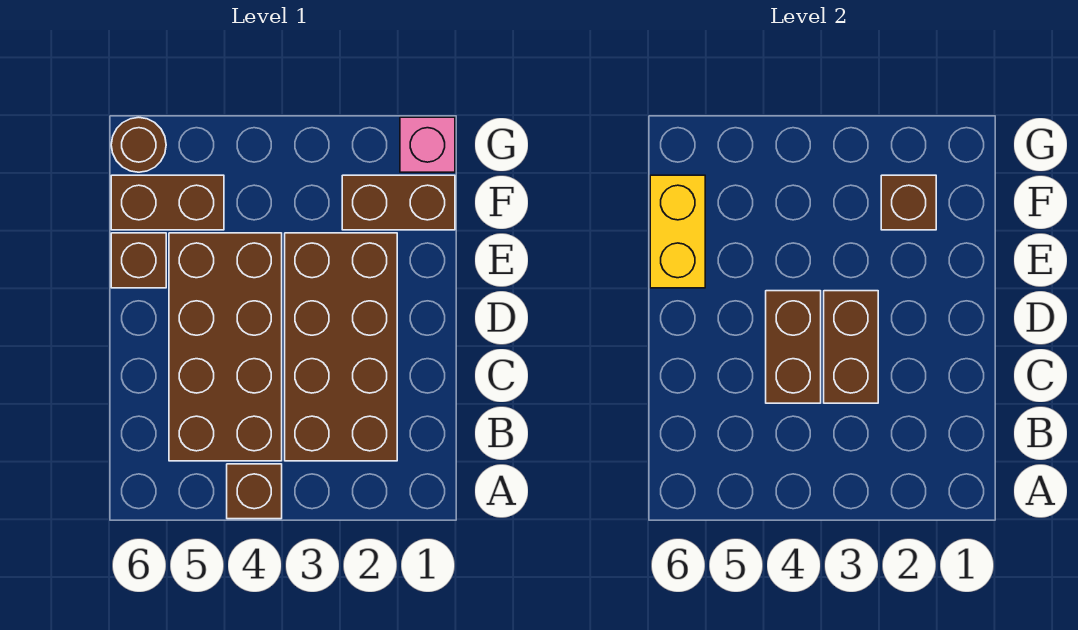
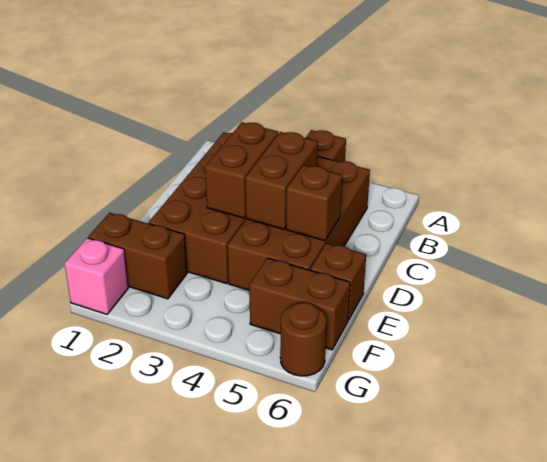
yellow brick E6:F6 level 2 -> none
brown brick F2 level 2 -> brown brick D5 level 2

